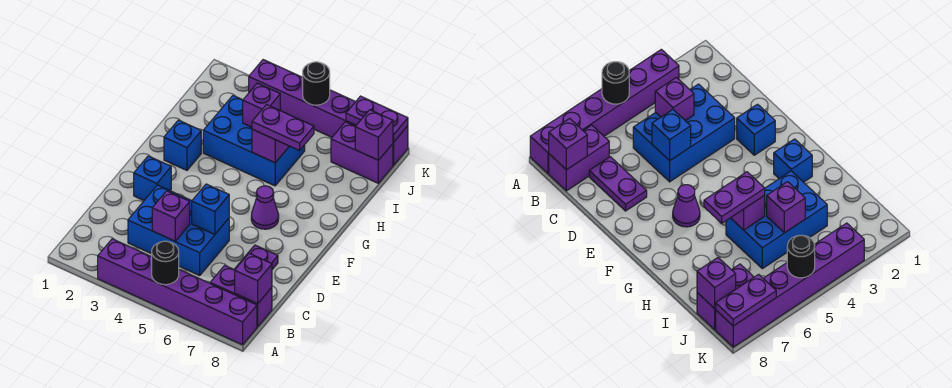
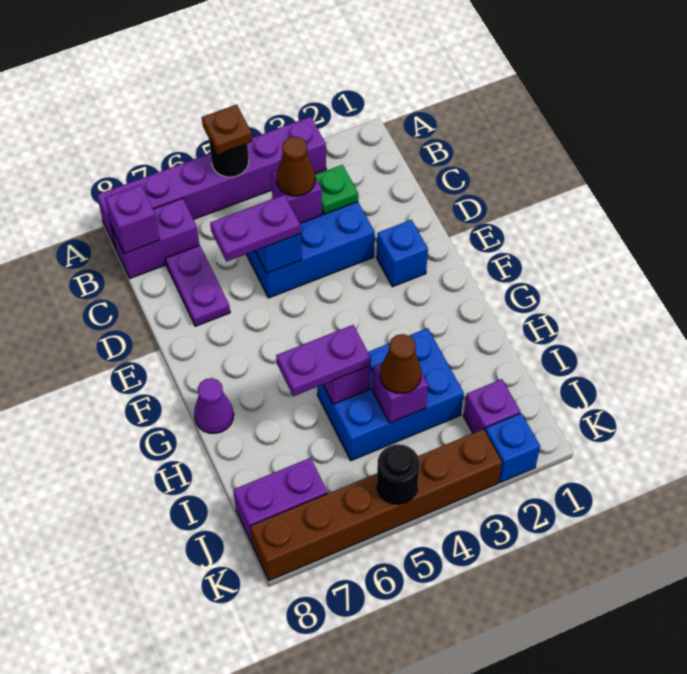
none -> brown plate A5 level 3
none -> green plate C3 level 2
none -> brown cone C4 level 3
purple cone F6 level 1 -> purple cone G8 level 1
blue brick G2 level 1 -> blue brick K2 level 1
none -> brown cone I4 level 3
purple brick J8 level 2 -> purple brick J2 level 1
purple brick K3:K8 level 1 -> brown brick K3:K8 level 1
purple plate K7:K8 level 2 -> purple plate D5:D6 level 3

